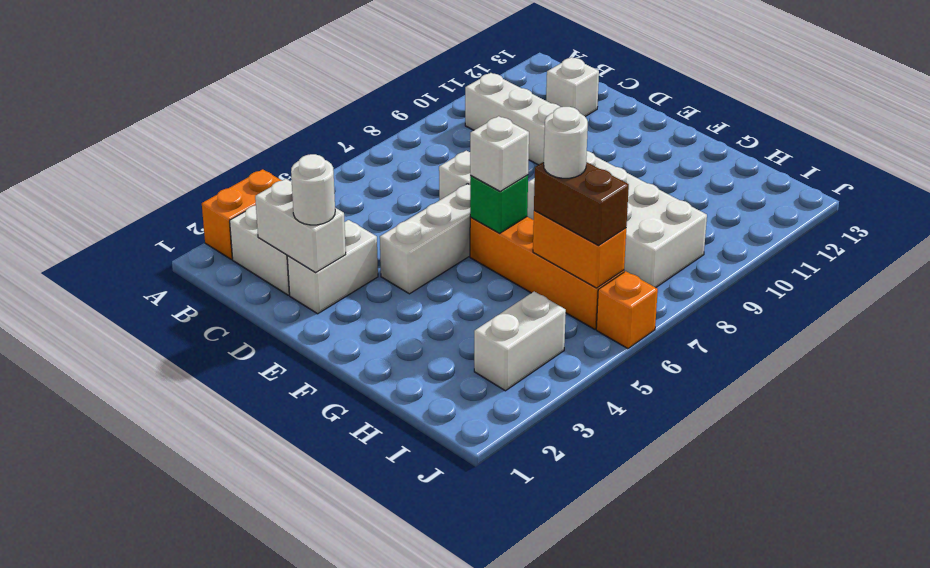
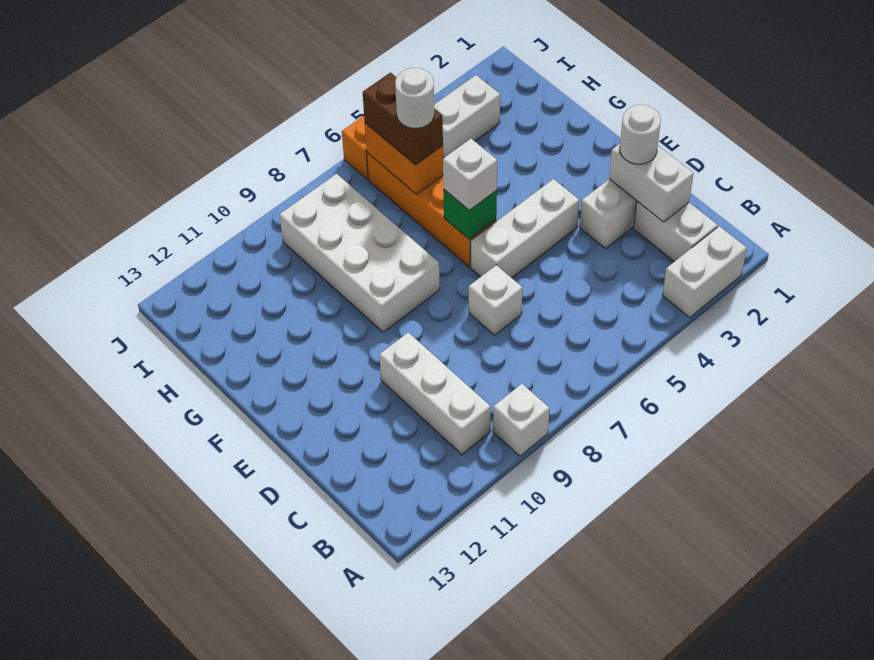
orange brick A2:A3 level 1 -> white brick A2:A3 level 1
white brick C12 level 1 -> white brick A9 level 1

